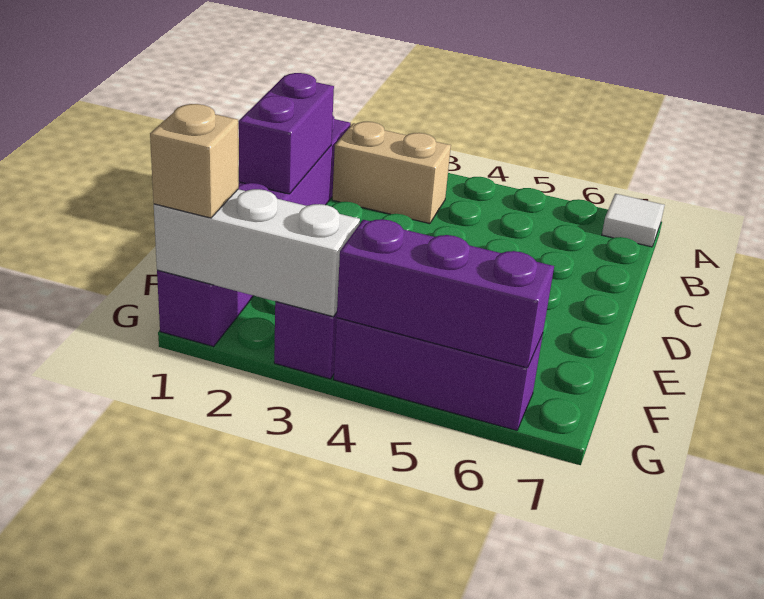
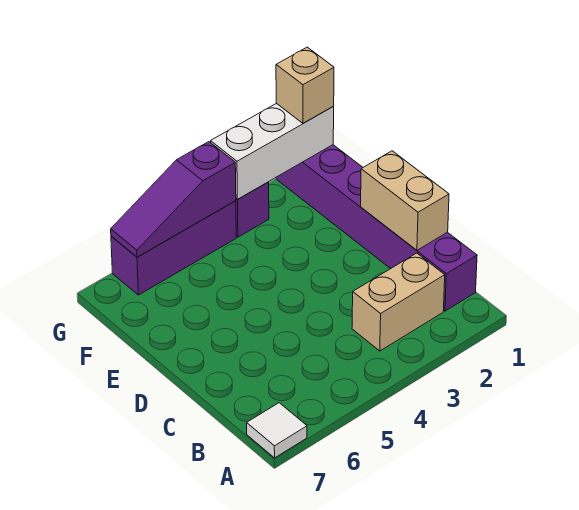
purple brick C1:D1 level 2 -> tan brick C1:D1 level 2
purple brick G4:G6 level 2 -> purple slope G4:G6 level 2 top 4

